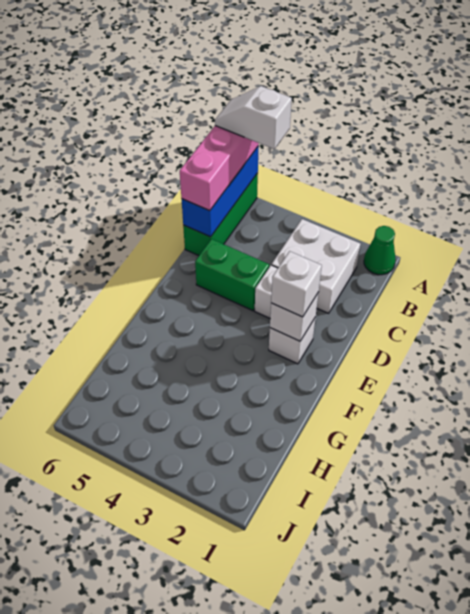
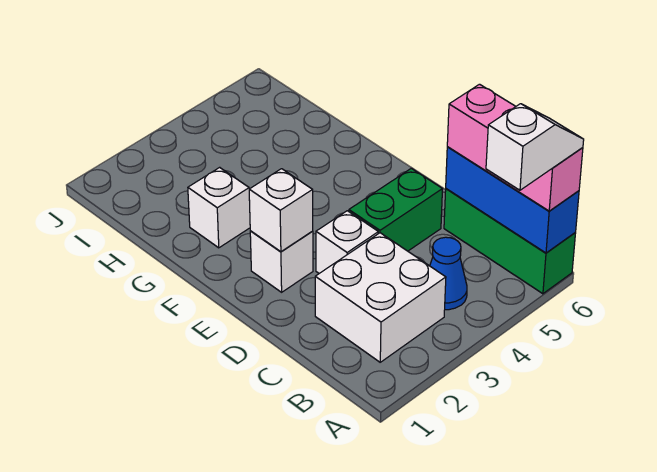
green cone A1 level 1 -> none
none -> blue cone B4 level 1
white brick E2 level 3 -> white brick G2 level 1

